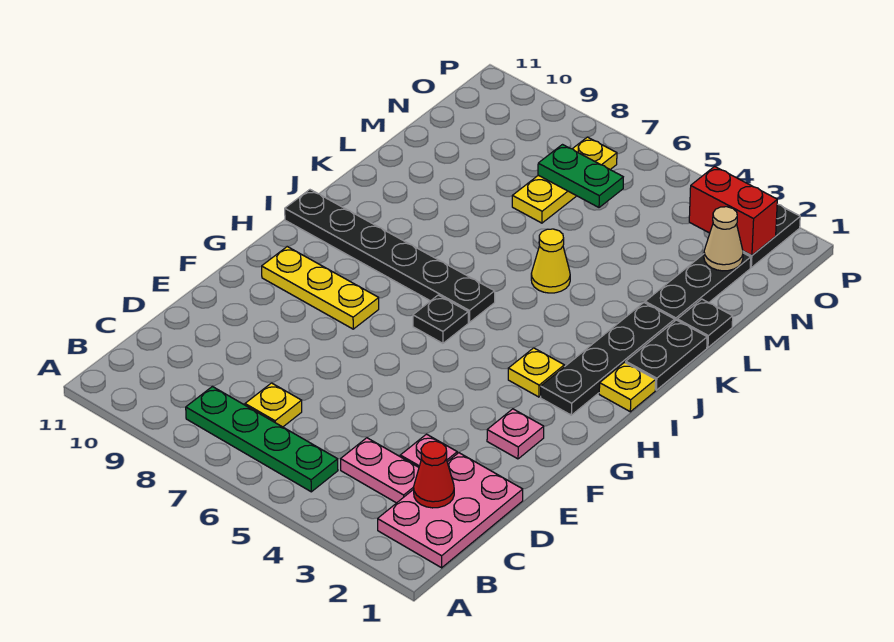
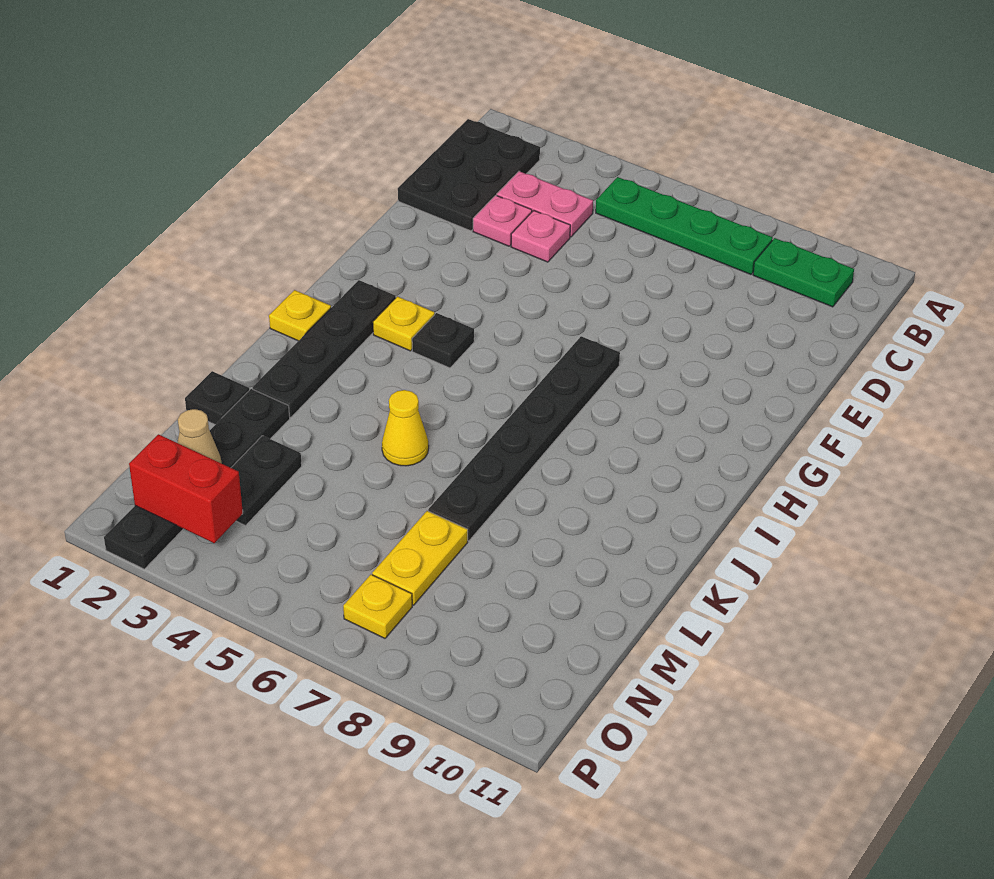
pink plate B1:D2 level 1 -> black plate B1:D2 level 1
red cone C2 level 2 -> none
yellow plate C7 level 1 -> none
pink plate F2 level 1 -> pink plate D4 level 1
yellow plate G8:G10 level 1 -> none
black plate H6 level 1 -> black plate H4 level 1
black plate I6:I11 level 1 -> black plate G7:L7 level 1
black plate J1:K1 level 1 -> black plate M3:N3 level 1
green plate N6:N7 level 2 -> green plate B9:B10 level 1

